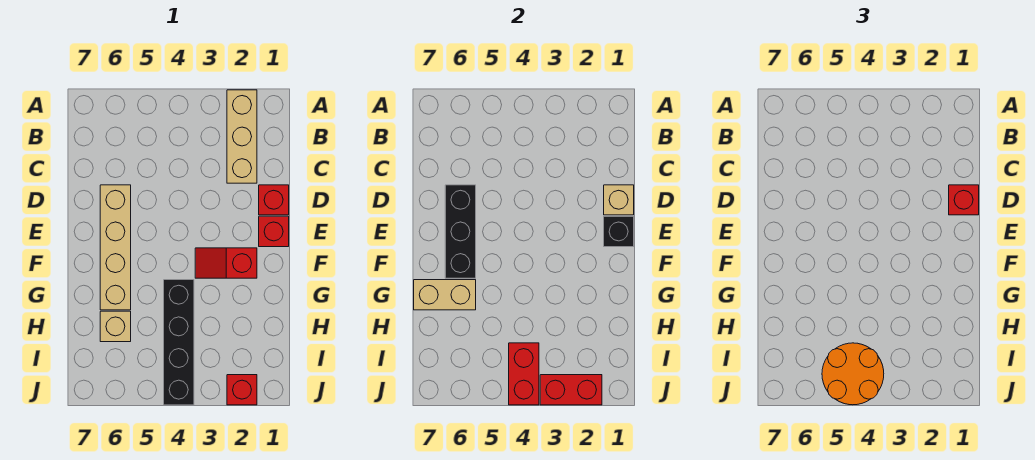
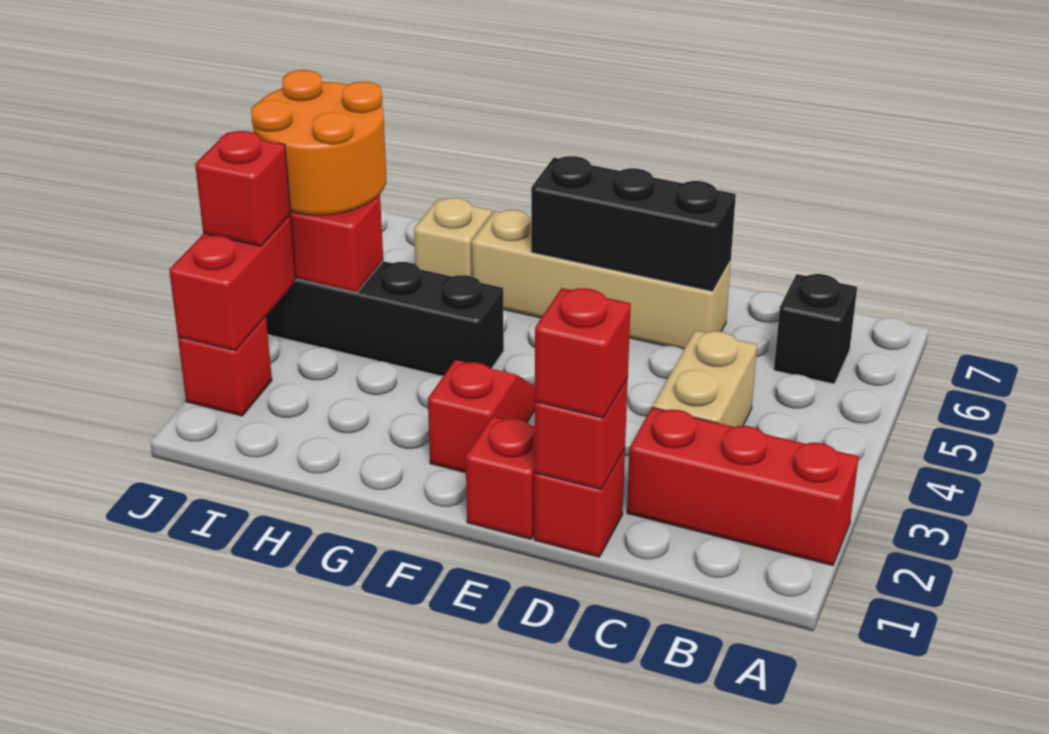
tan brick A2:C2 level 1 -> red brick A2:C2 level 1
tan brick D1 level 2 -> red brick D1 level 2
black brick E1 level 2 -> black brick B6 level 1
tan brick G6:G7 level 2 -> tan brick C3:C4 level 1
none -> red brick J3 level 3

